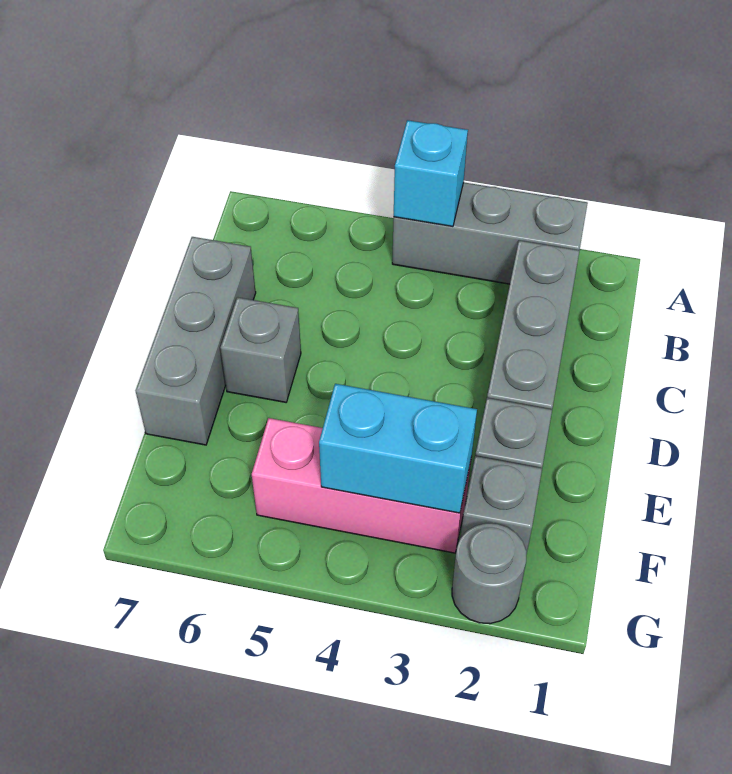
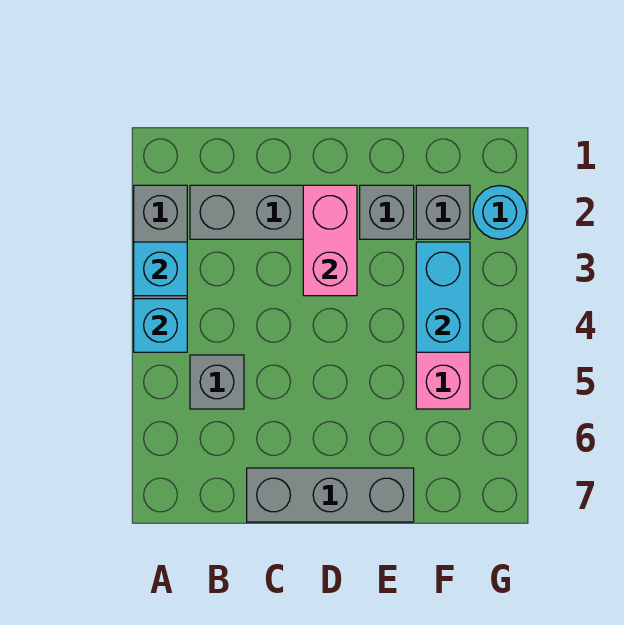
none -> cyan brick A3 level 2
none -> pink brick D2:D3 level 2
grey brick D6 level 1 -> grey brick B5 level 1
grey round brick G2 level 1 -> cyan round brick G2 level 1

